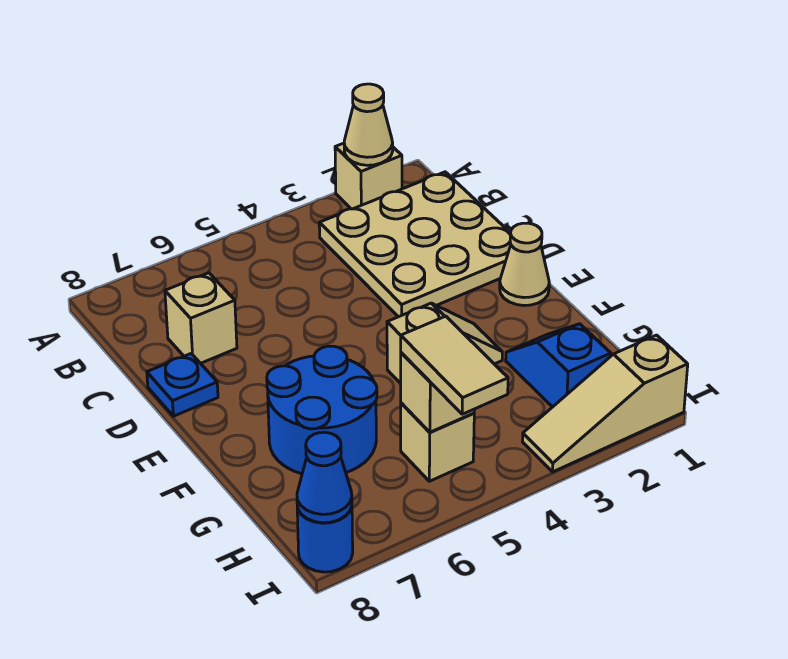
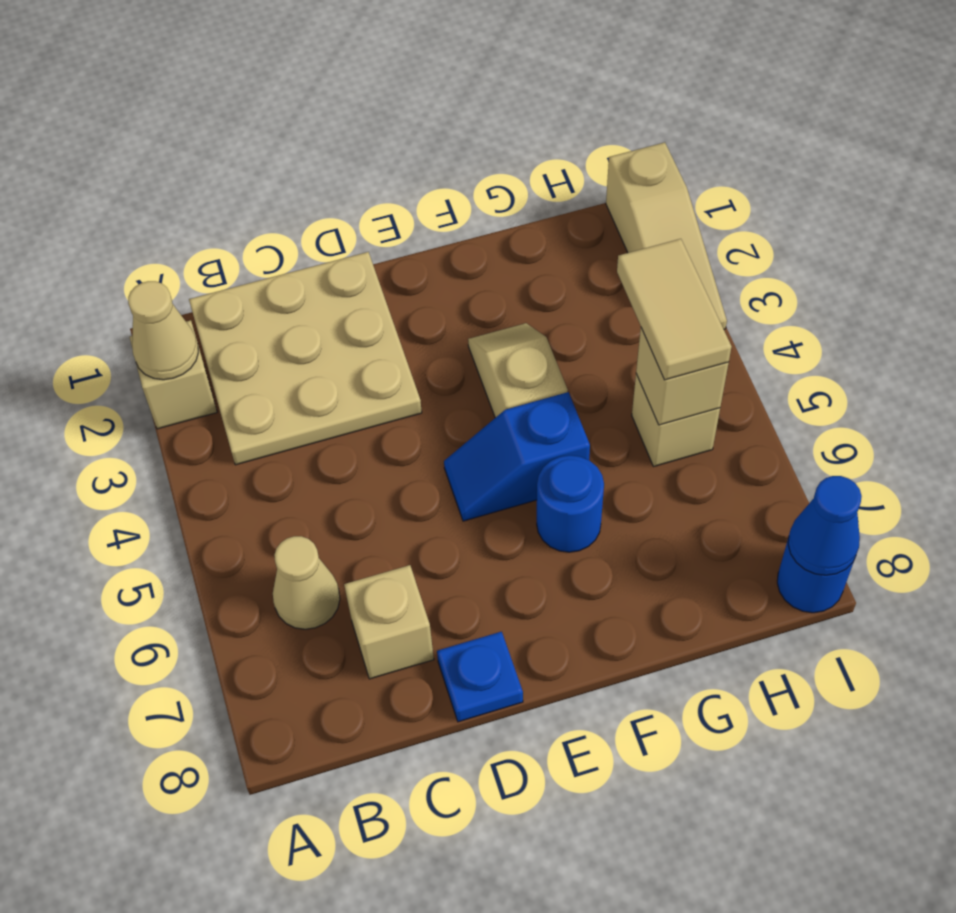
tan cone E1 level 1 -> tan cone B6 level 1
blue round brick F6:G7 level 1 -> blue round brick F6 level 1
blue slope G2:H2 level 1 top H -> blue slope E5:F5 level 1 top F
tan tile H5:I5 level 3 -> tan tile H4:H5 level 3

